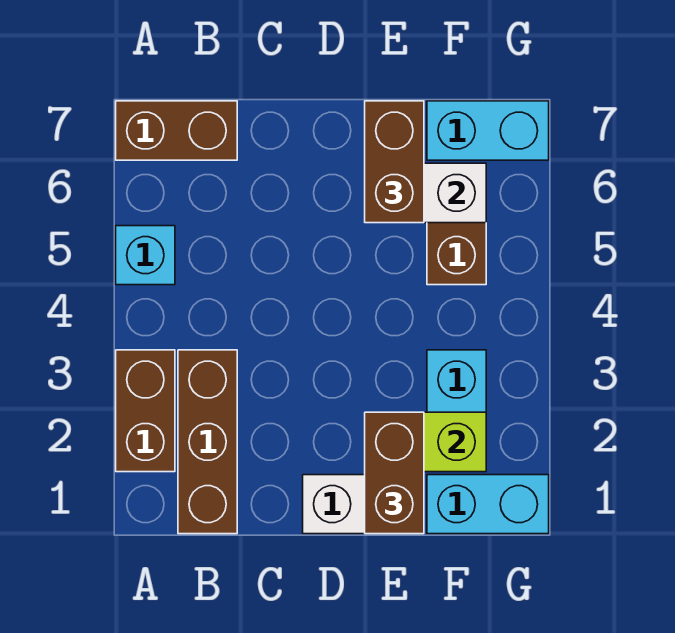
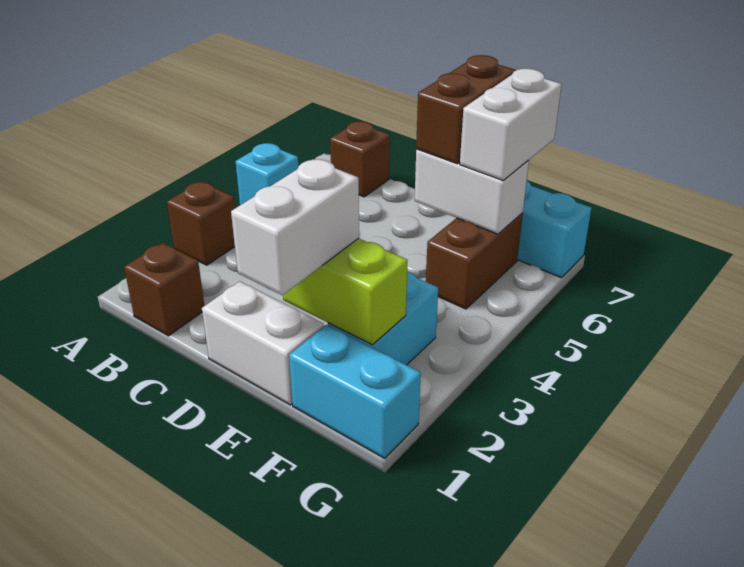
brown brick A2:A3 level 1 -> brown brick A3 level 1
brown brick A7:B7 level 1 -> brown brick B7 level 1
brown brick B1:B3 level 1 -> brown brick B1 level 1
brown brick E1:E2 level 3 -> white brick E1:E2 level 3
none -> white brick F6:F7 level 3

